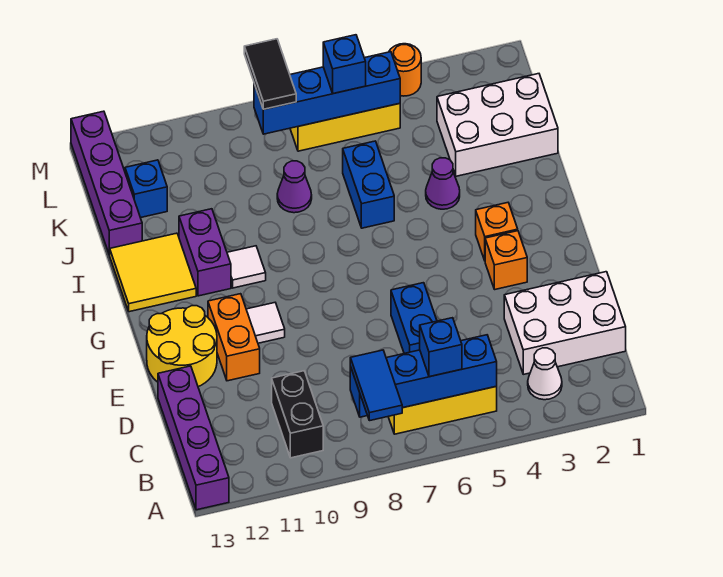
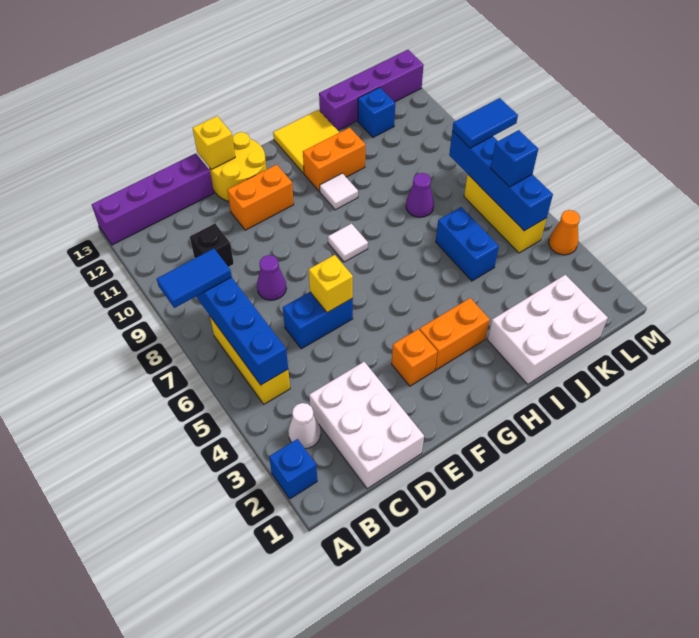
blue brick B6 level 3 -> blue brick A2 level 1
black brick B10:C10 level 1 -> black brick C10 level 1
none -> yellow brick E6 level 2
none -> yellow brick E13 level 2
white tile F10 level 1 -> white tile G8 level 1
orange brick G3 level 1 -> orange brick G3:H3 level 1
purple brick H11:I11 level 1 -> orange brick H11:I11 level 1
purple cone I4 level 1 -> purple cone D8 level 1
blue brick I6:J6 level 1 -> blue brick J5:J6 level 1
white brick J1:K3 level 1 -> white brick I1:K2 level 1
black tile L8:M8 level 3 -> blue tile L8:M8 level 3
orange round brick M4 level 1 -> orange cone M4 level 1

